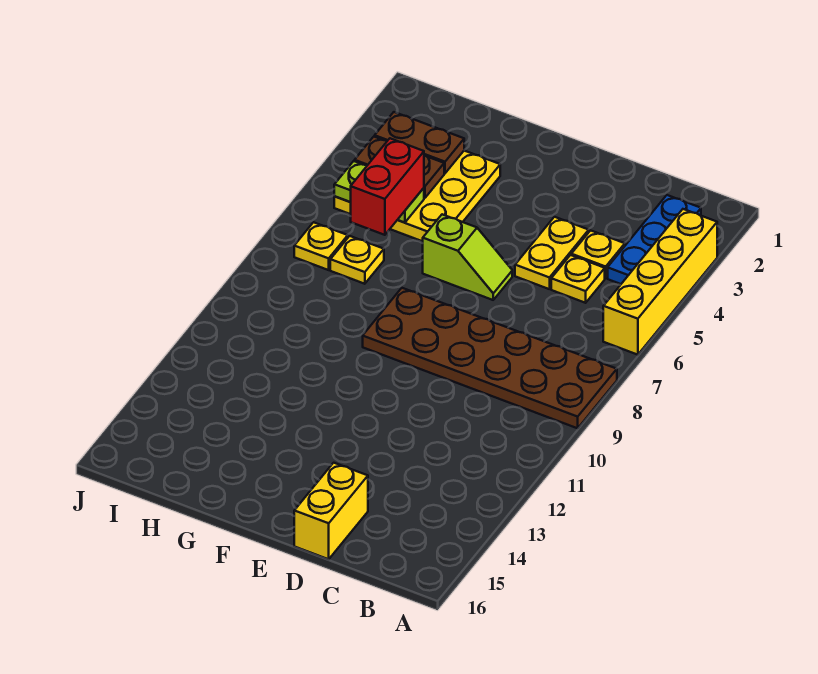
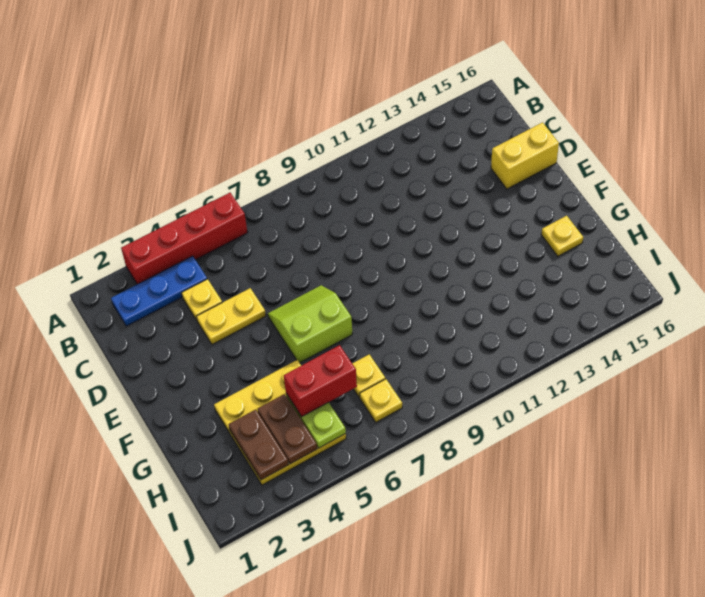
yellow brick A3:A6 level 1 -> red brick A3:A6 level 1
brown plate A8:F9 level 1 -> none
yellow plate C5 level 1 -> yellow plate G15 level 1
lime slope E6:F6 level 1 top F -> lime slope E6:F7 level 1 top F

